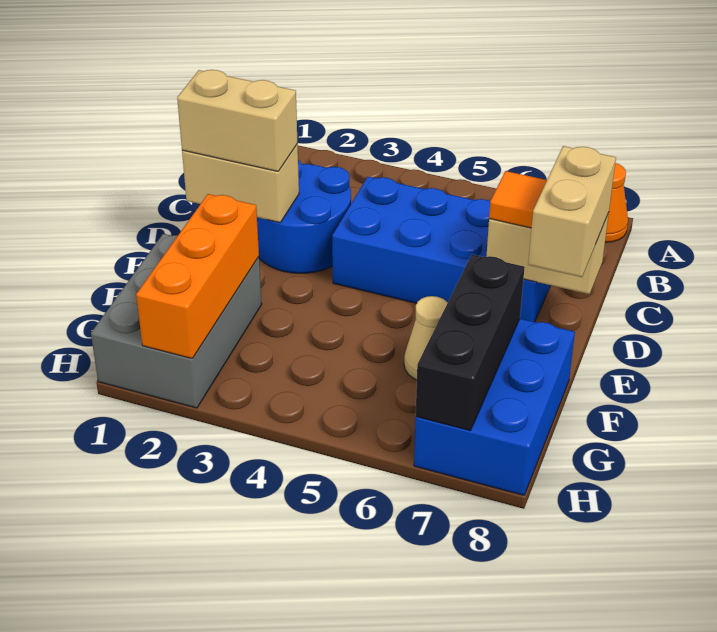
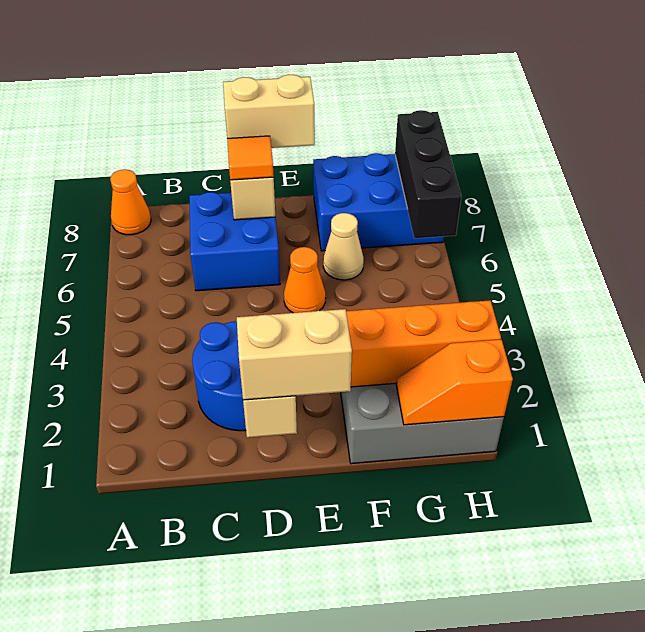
blue brick C4:D7 level 1 -> blue brick C6:D7 level 1
tan brick D1:D2 level 3 -> tan brick D1:E1 level 3
none -> orange cone E5 level 1
black brick F7:H7 level 2 -> black brick H6:H8 level 2
none -> orange slope G1:H1 level 2 top H

